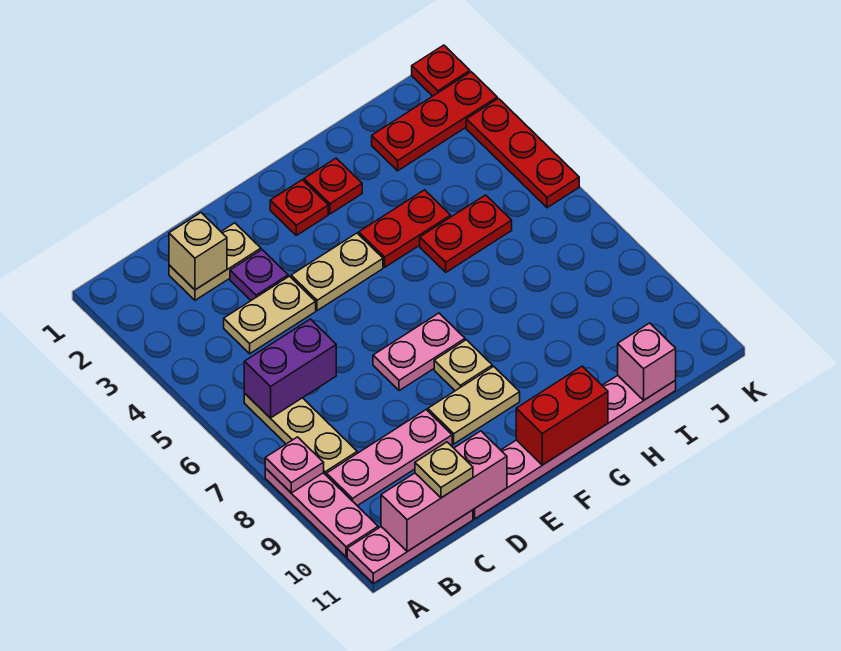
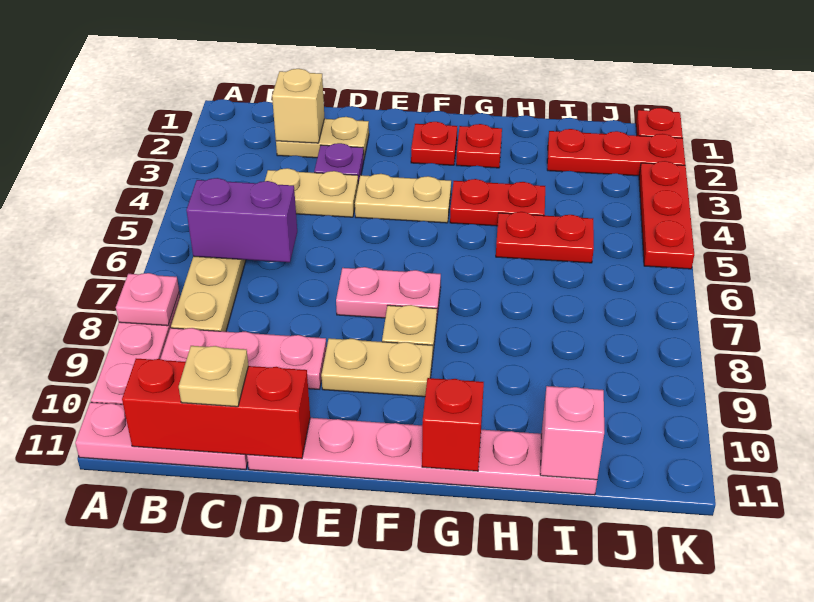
pink brick B11:D11 level 2 -> red brick B11:D11 level 2
red brick F11:G11 level 2 -> red brick G11 level 2

